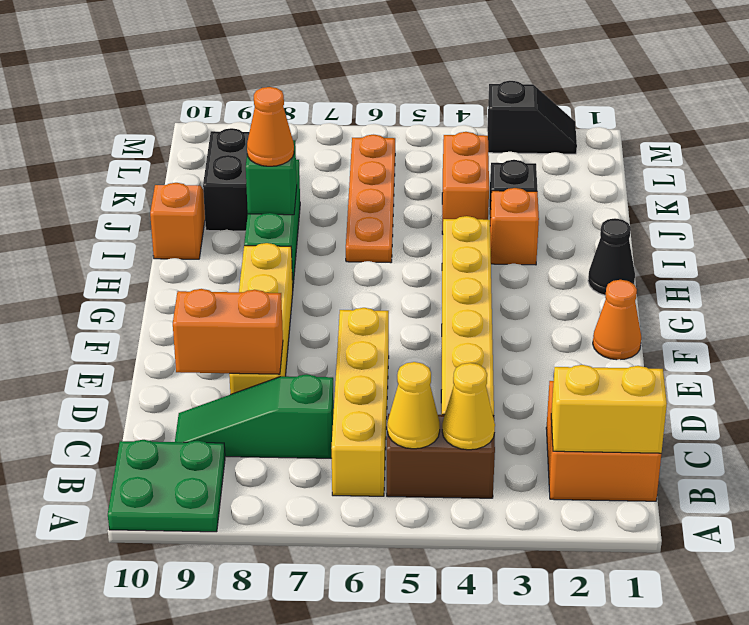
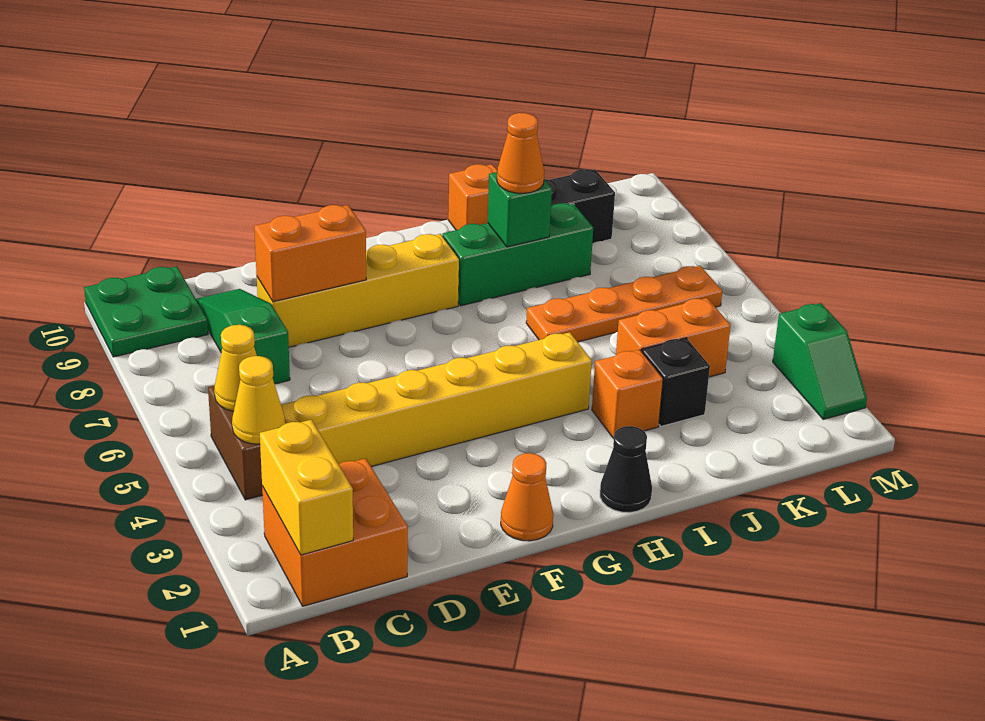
yellow brick B6:E6 level 1 -> none
orange brick D8:D9 level 2 -> orange brick D8:E8 level 2
black slope M2:M3 level 1 top 3 -> green slope M2:M3 level 1 top 3

